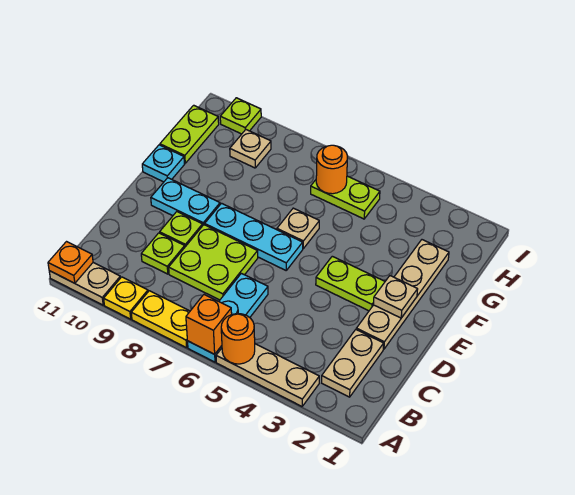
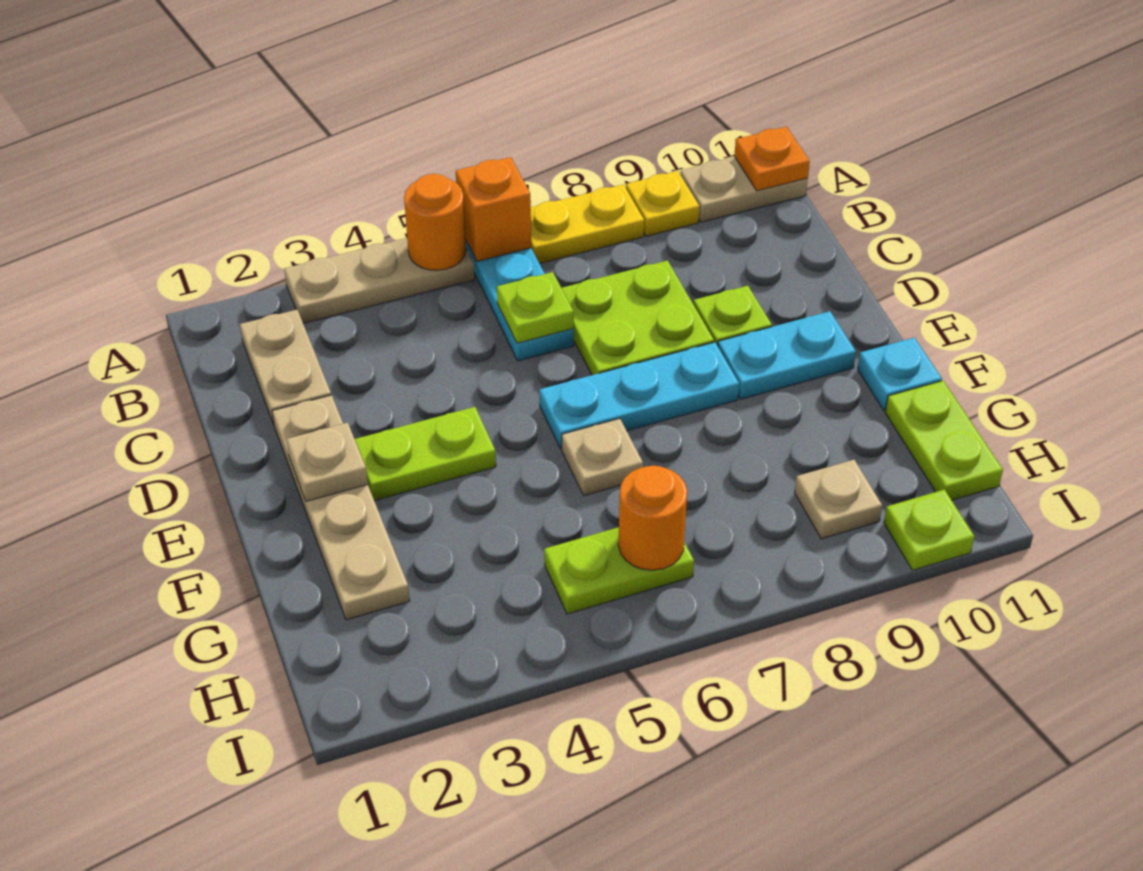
lime plate C9 level 1 -> lime plate C6 level 2

